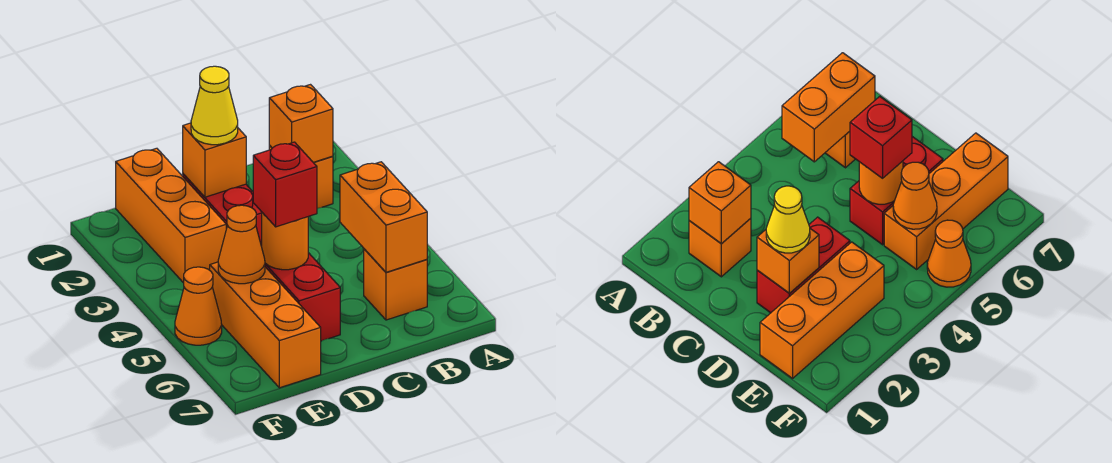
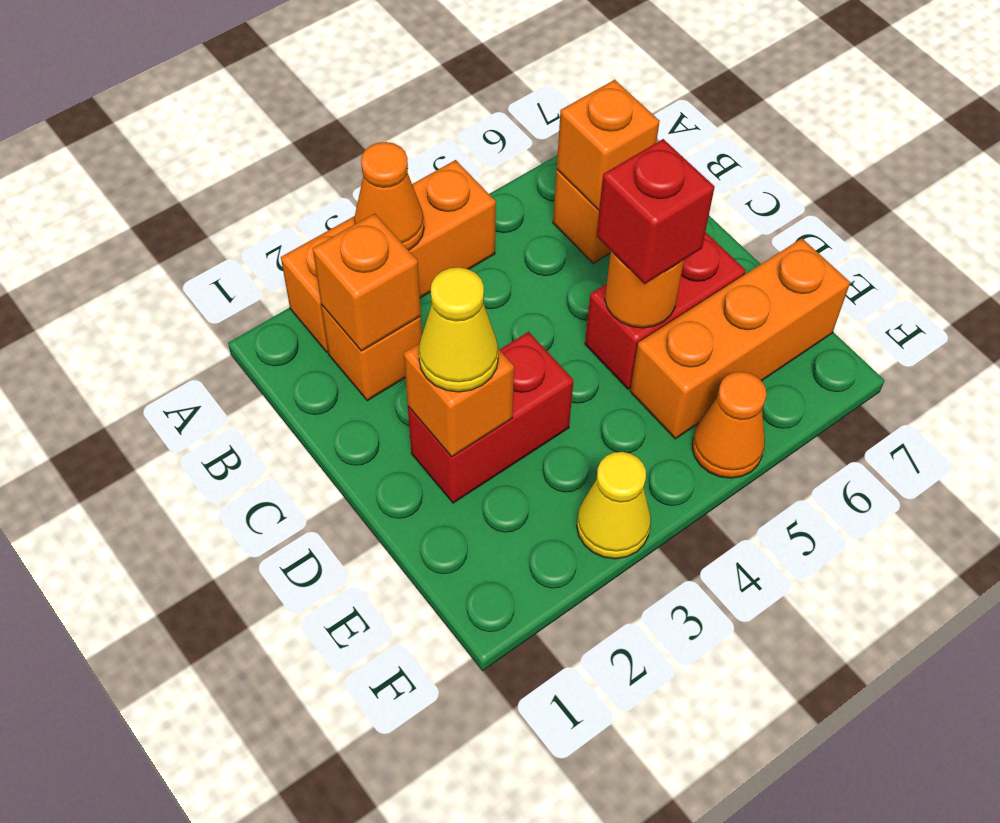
orange brick B5:B6 level 2 -> orange brick B6 level 2
orange brick E1:E3 level 1 -> orange brick A2:A4 level 1
orange cone E5 level 2 -> orange cone A3 level 2
none -> yellow cone F3 level 1

